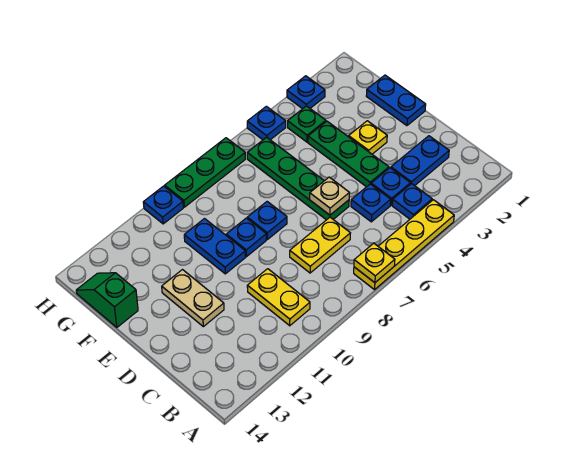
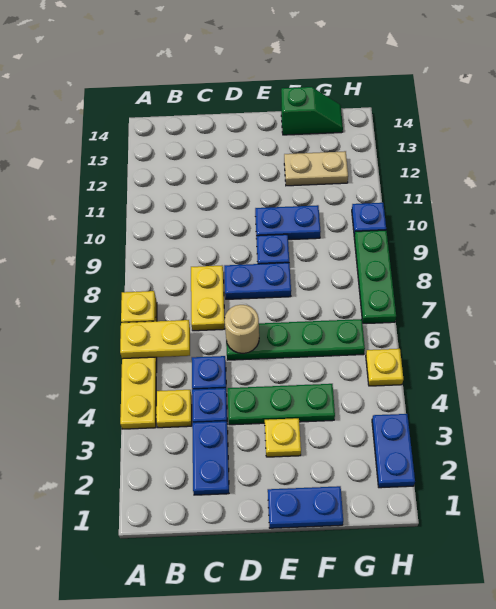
blue plate B4 level 1 -> yellow plate B4 level 1
yellow plate B10:C10 level 1 -> yellow plate A6:B6 level 2
tan plate D6 level 2 -> tan round brick D6 level 2
tan plate D12:E12 level 1 -> tan plate F12:G12 level 1
blue plate E8 level 1 -> blue plate D8:E8 level 1
green plate G4 level 1 -> none
blue plate H3 level 1 -> blue plate H2:H3 level 1
blue plate H5 level 1 -> yellow plate H5 level 1

